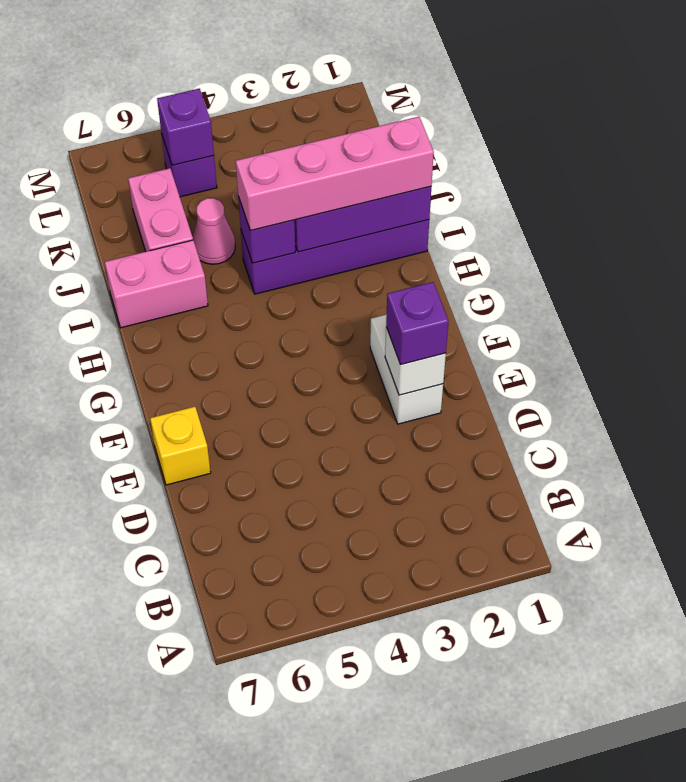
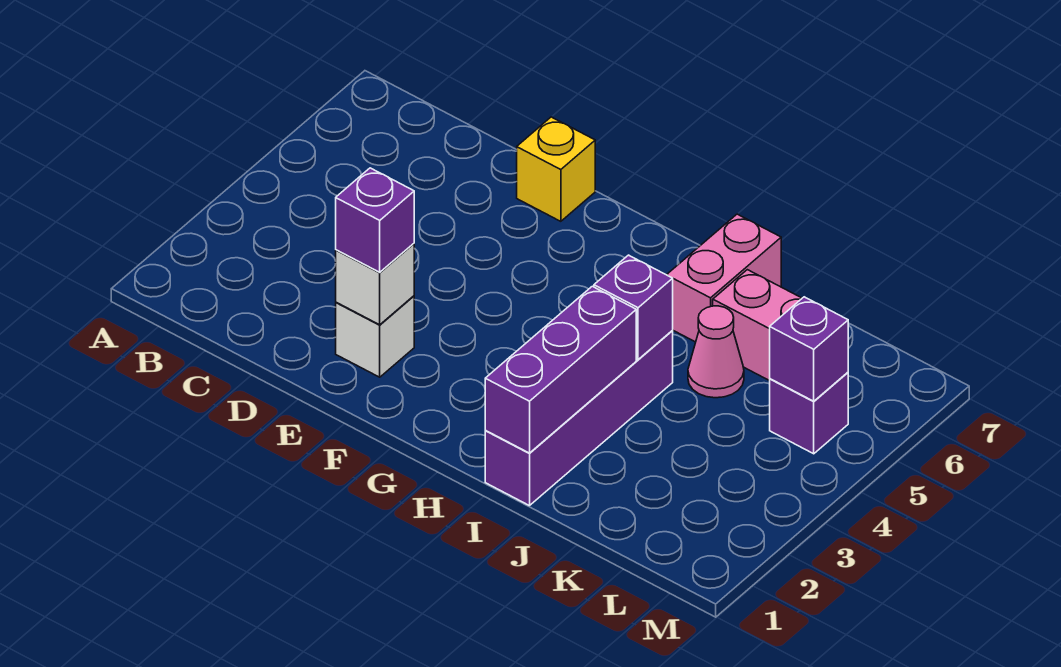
white brick E2:F2 level 1 -> white brick E2 level 1
pink brick I1:I4 level 3 -> none

